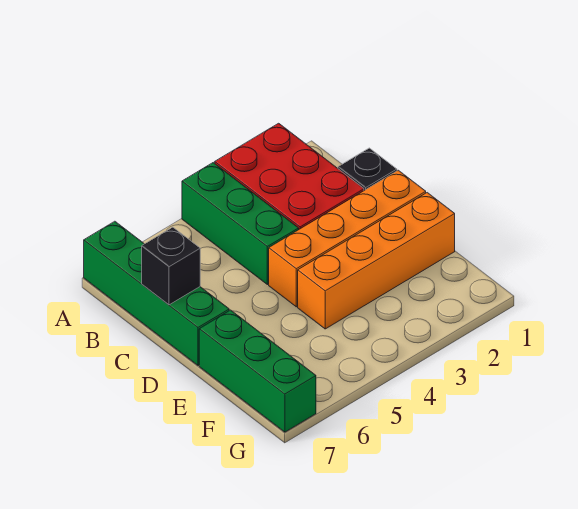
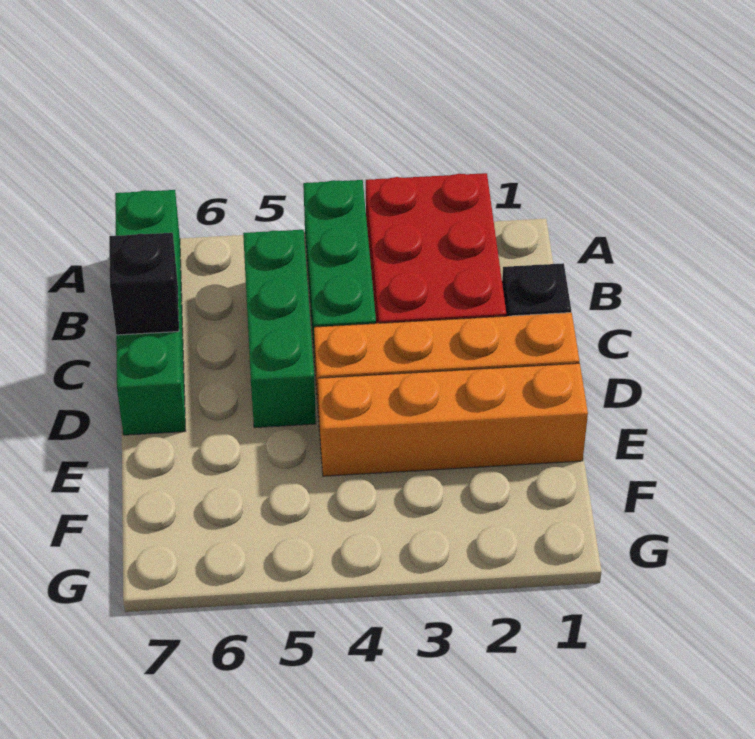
green brick E7:G7 level 1 -> green brick B5:D5 level 1

